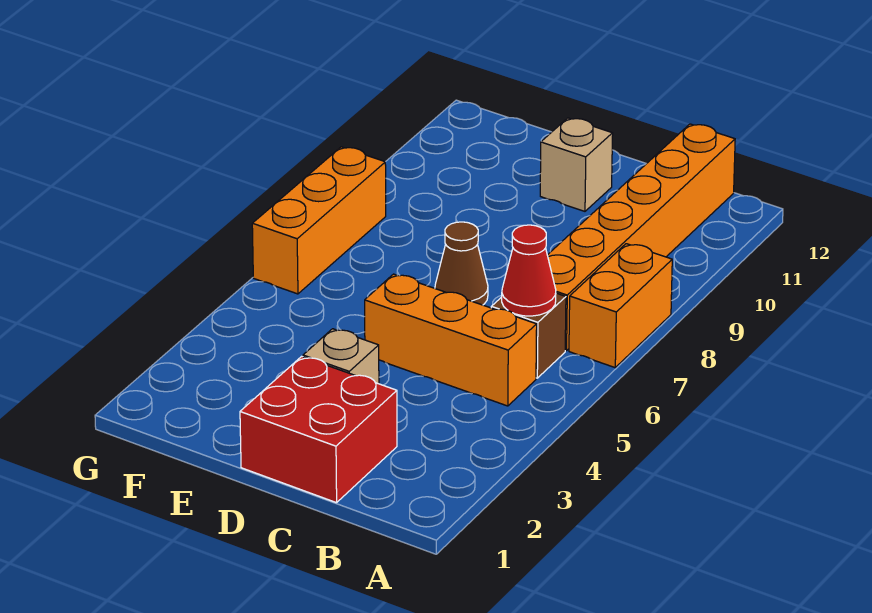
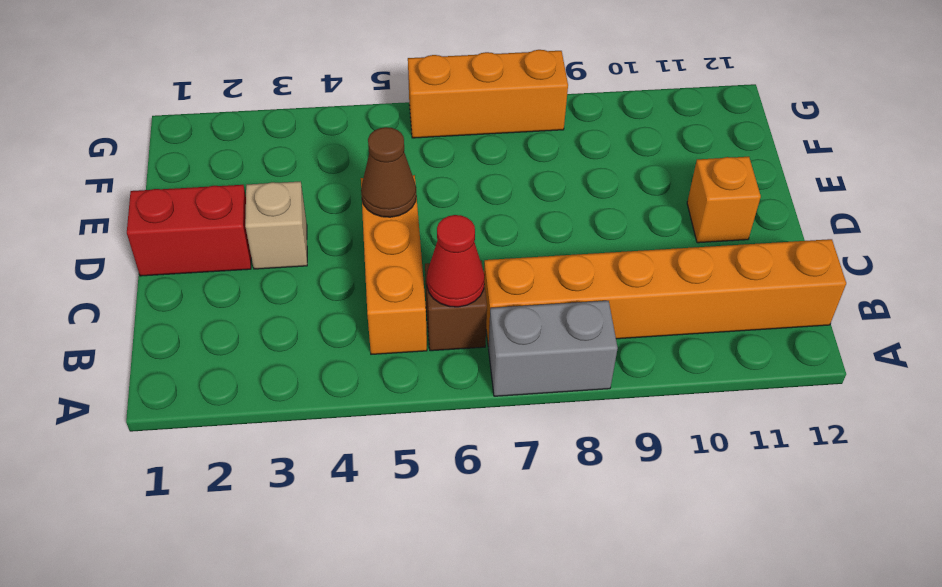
orange brick A7:A8 level 1 -> grey brick A7:A8 level 1
red brick C1:D2 level 1 -> red brick D1:D2 level 1
brown cone D7 level 1 -> brown cone D5 level 2
tan brick D11 level 1 -> orange brick D11 level 1

